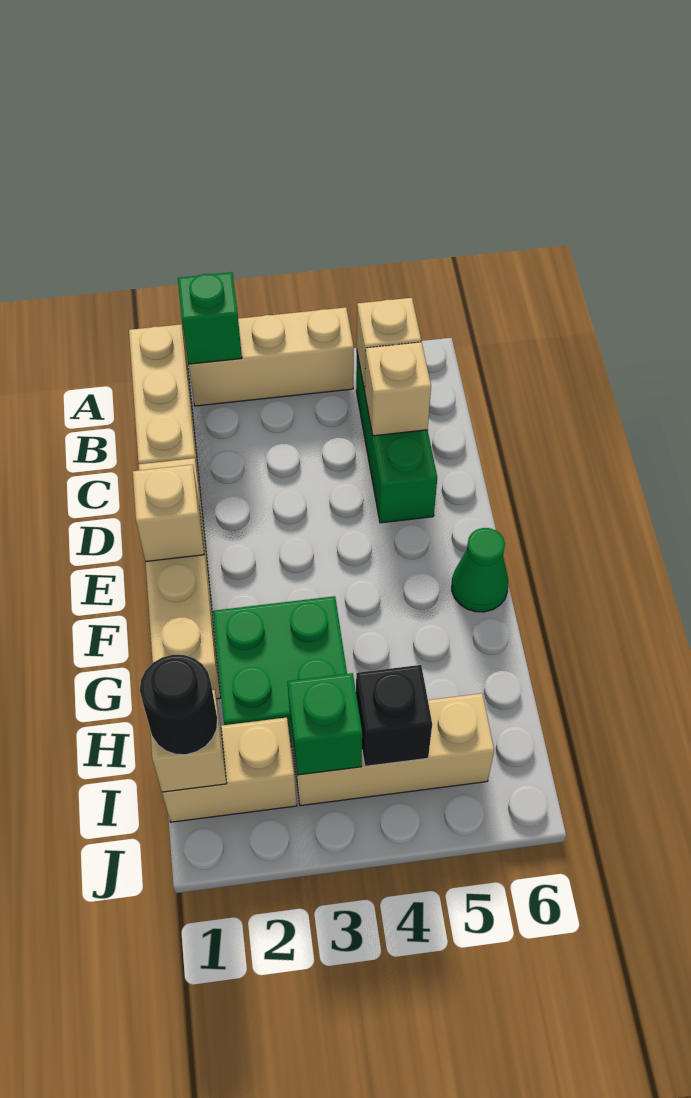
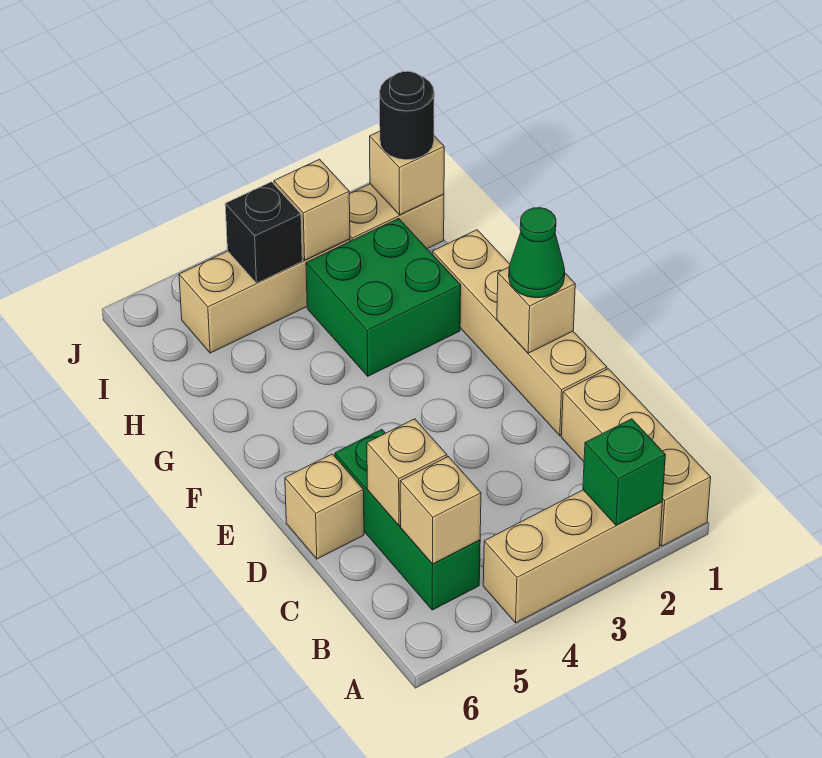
none -> tan brick D6 level 1
green cone F6 level 1 -> green cone E1 level 3
green brick I3 level 2 -> tan brick I3 level 2

